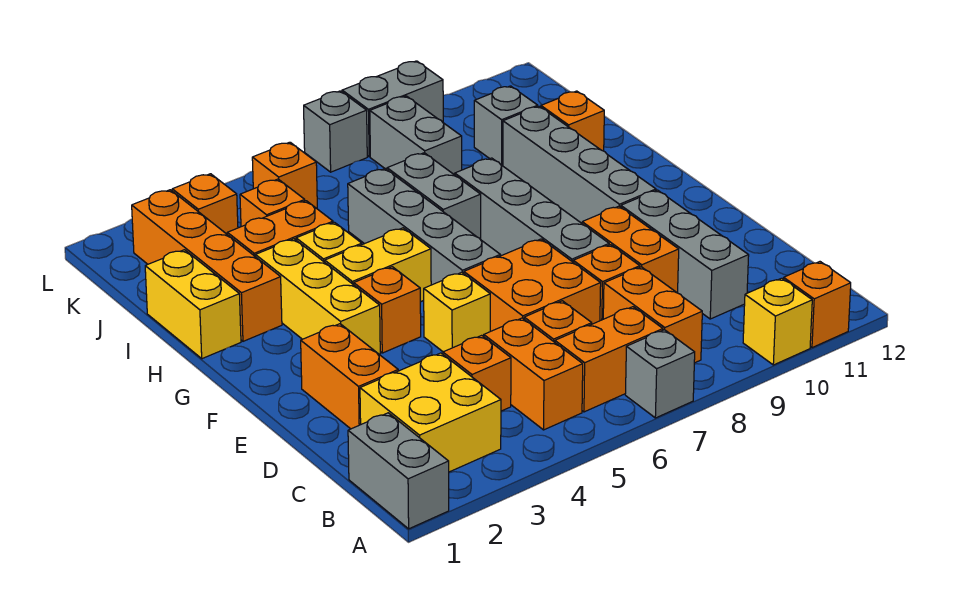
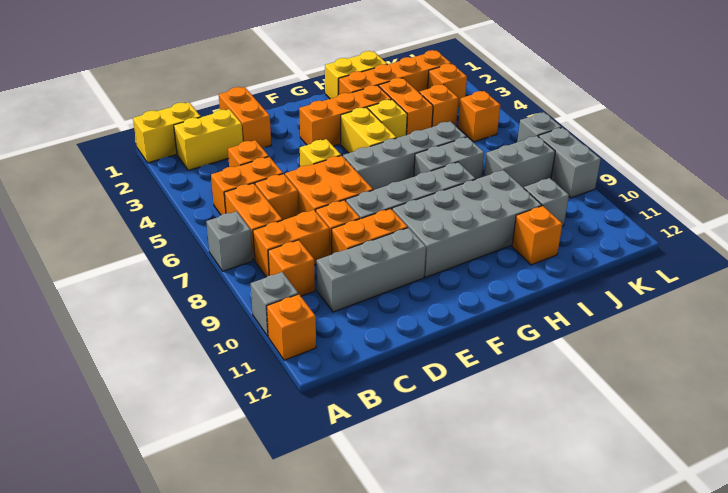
grey brick A1:B1 level 1 -> yellow brick A1:B1 level 1
yellow brick A10 level 1 -> grey brick A10 level 1
yellow brick B2:C3 level 1 -> yellow brick B2:C2 level 1
orange brick D2:E2 level 1 -> orange brick D1:D2 level 1
yellow brick F3:H3 level 1 -> orange brick F3:H3 level 1
orange brick F4 level 1 -> orange brick B9 level 1
grey brick F10:I10 level 1 -> grey brick F9:I10 level 1

